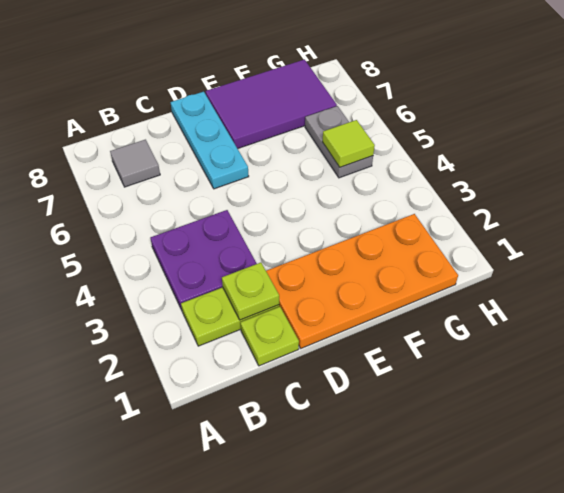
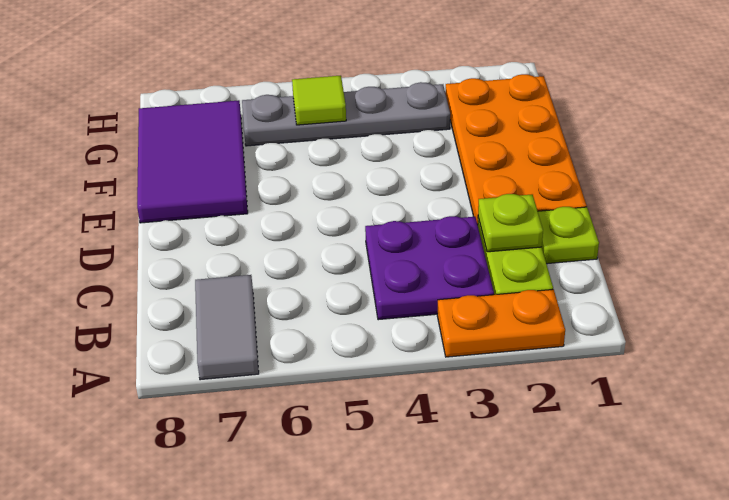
none -> orange plate A2:A3 level 1
grey tile B7 level 1 -> grey tile A7:B7 level 1
cyan plate D6:D8 level 1 -> none
grey plate G5:G6 level 1 -> grey plate G3:G6 level 1

